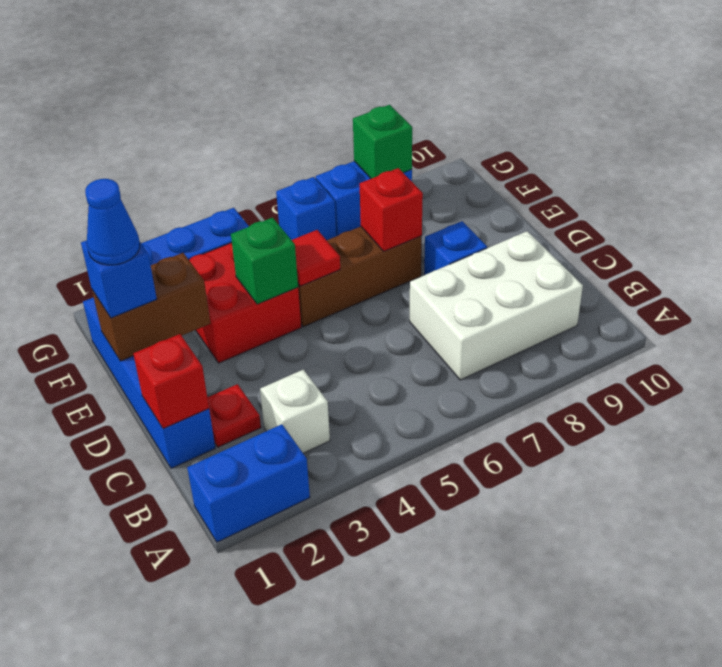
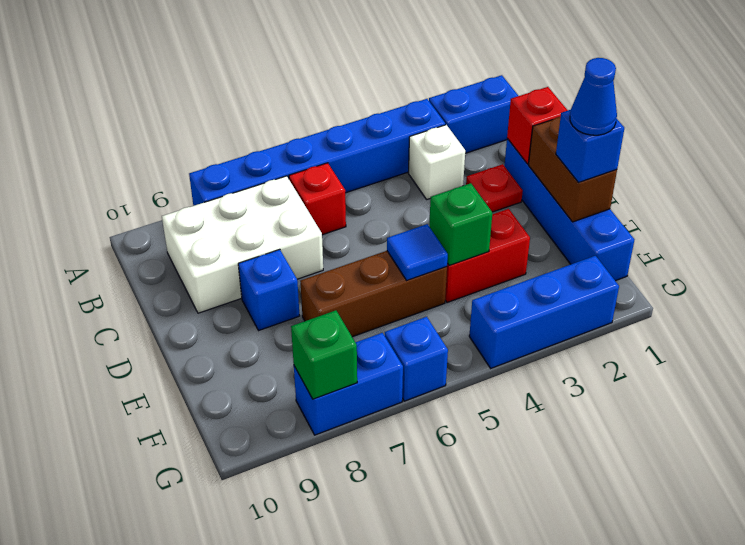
none -> blue brick A3:A8 level 1
brown brick E1:E2 level 2 -> brown brick D1:E1 level 2
red brick E3:F4 level 1 -> red brick E3:E4 level 1
red tile E5 level 2 -> blue tile E5 level 2
red brick E7 level 2 -> red brick B6 level 1

